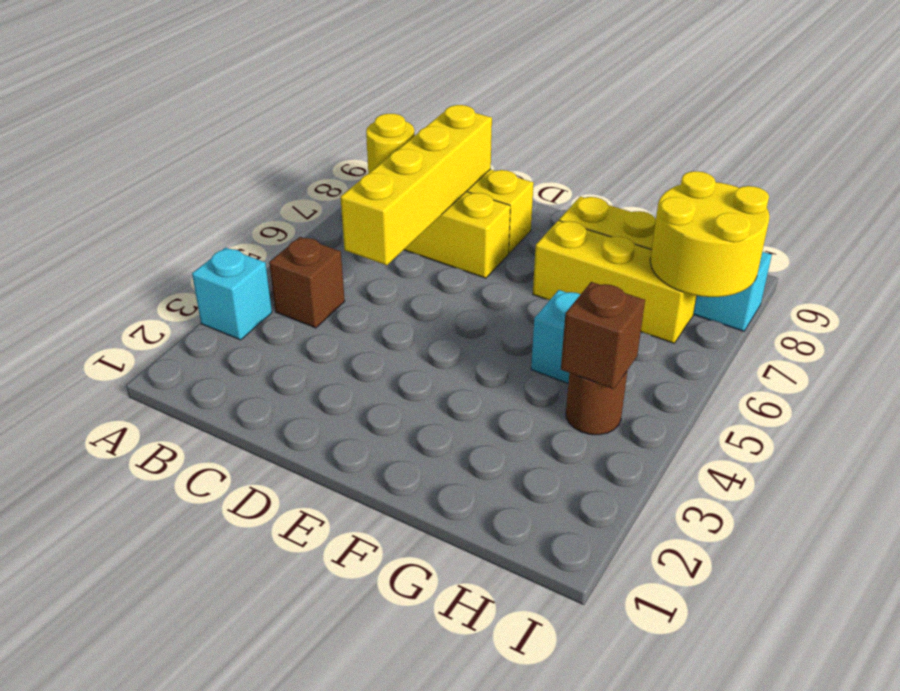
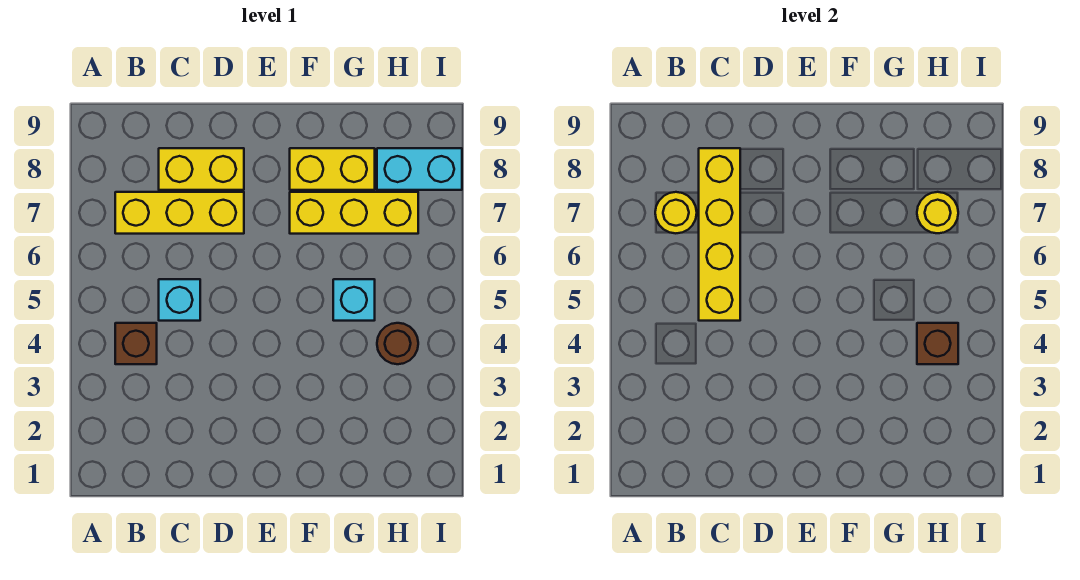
cyan brick A3 level 1 -> cyan brick C5 level 1
yellow round brick H7:I8 level 2 -> yellow round brick H7 level 2

